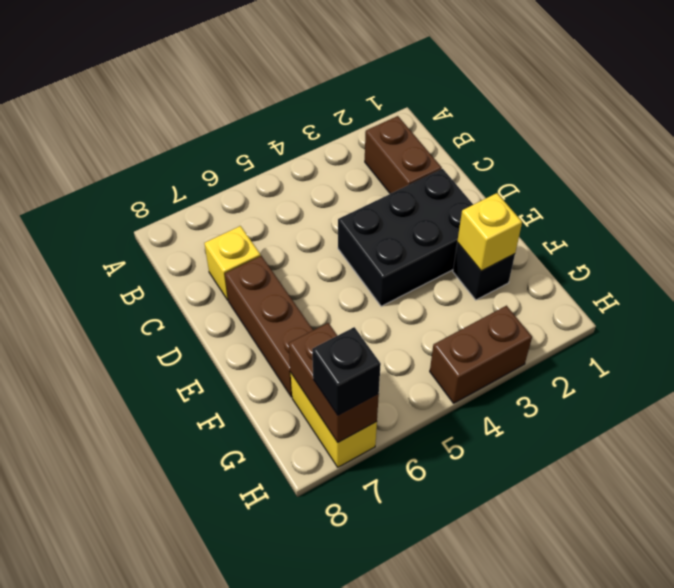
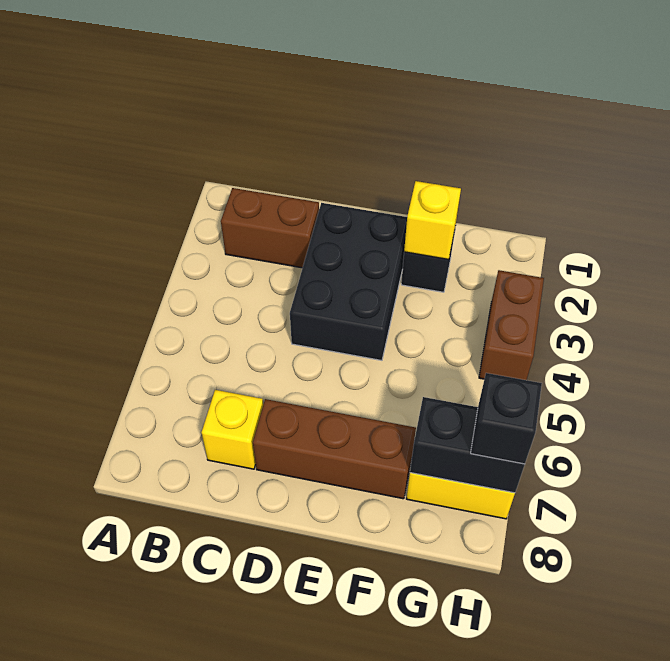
brown brick G7:H7 level 2 -> black brick G7:H7 level 2

